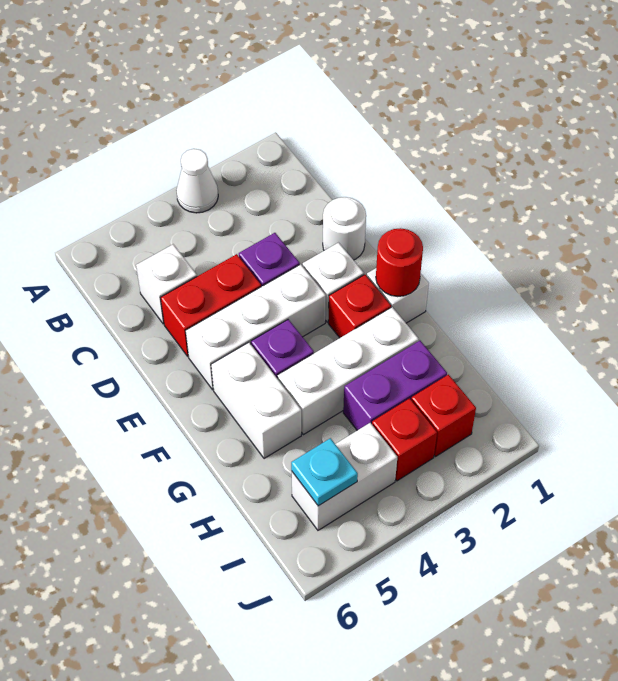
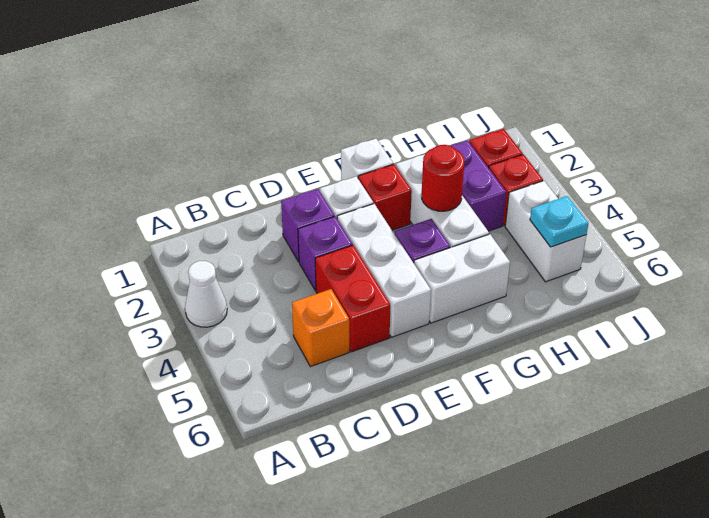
white brick C5 level 1 -> orange brick C5 level 1
white round brick D1 level 1 -> none
none -> purple brick D2 level 1
red round brick F1 level 2 -> red round brick G3 level 2

